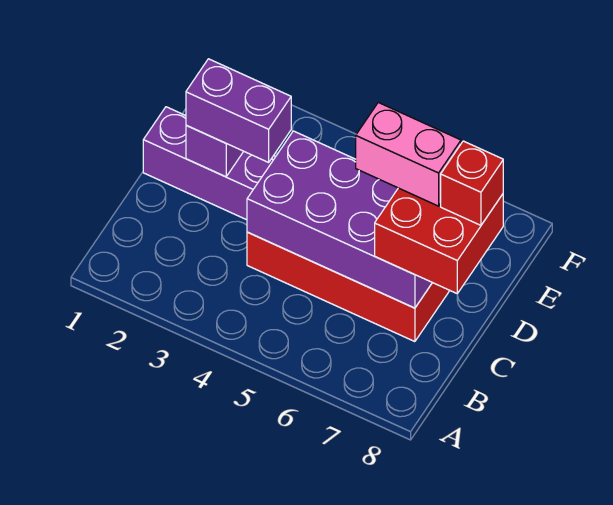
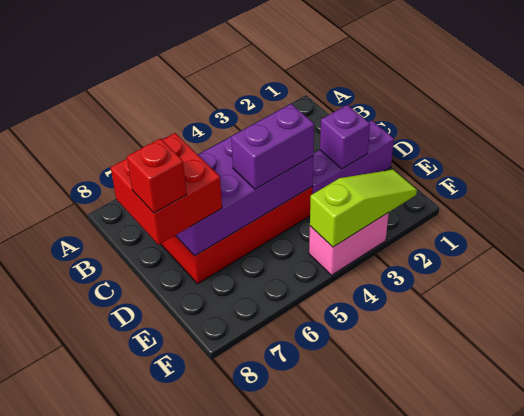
purple brick D2:D3 level 3 -> purple brick D4:D5 level 3
pink brick D6:D7 level 4 -> pink brick F3:F4 level 1
none -> lime slope F2:F4 level 2 top 4

